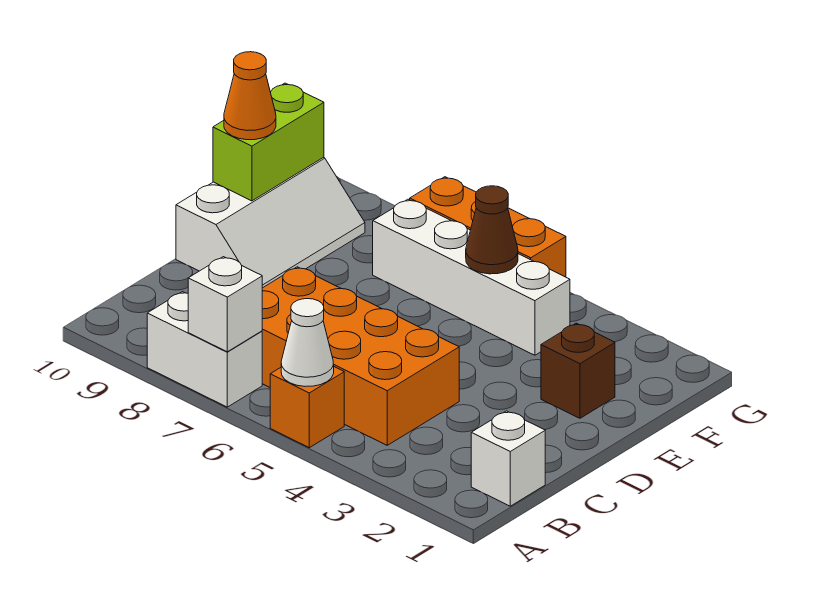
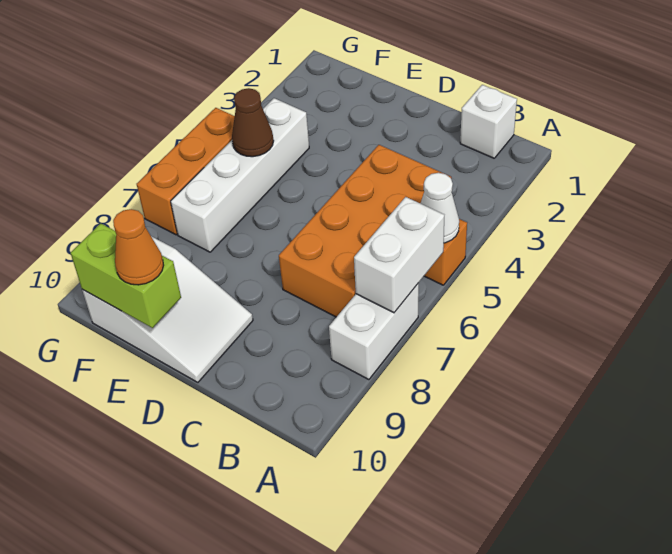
white brick A7 level 2 -> white brick A6:A7 level 2
white slope D9:F10 level 1 top 10 -> white slope D9:F10 level 1 top F
brown brick E2 level 1 -> none

